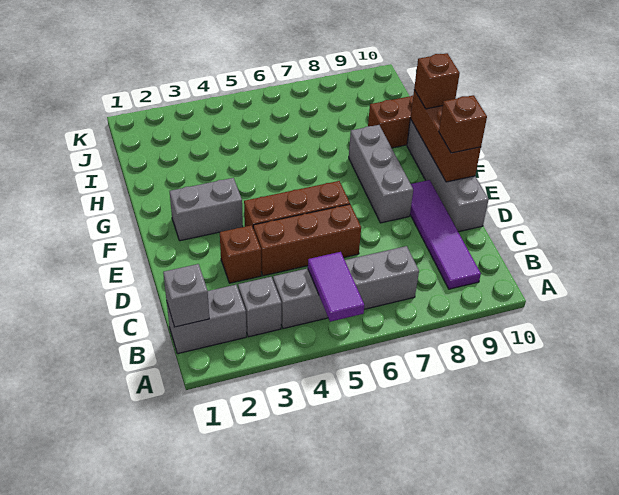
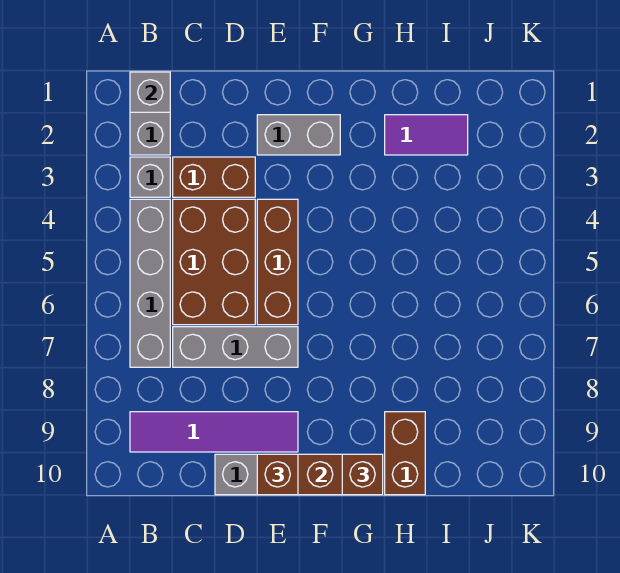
purple tile A5:B5 level 2 -> purple tile H2:I2 level 1
brown brick D3 level 1 -> brown brick C3:D3 level 1
brown brick D4:D6 level 1 -> brown brick C4:D6 level 1
grey brick E8:G8 level 1 -> grey brick C7:E7 level 1
grey brick F2:F3 level 1 -> grey brick E2:F2 level 1

